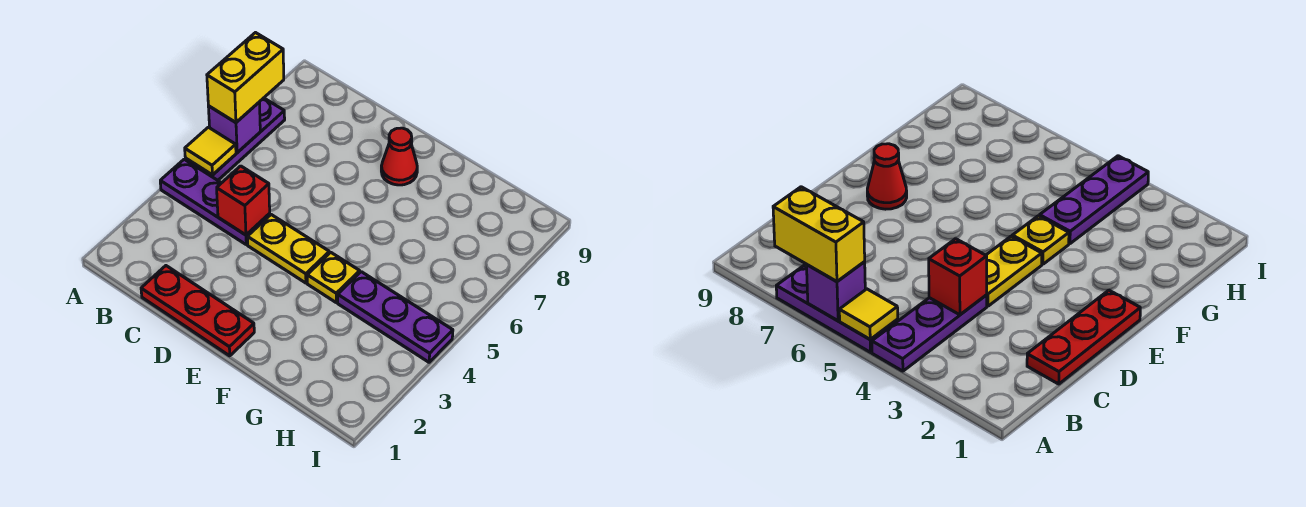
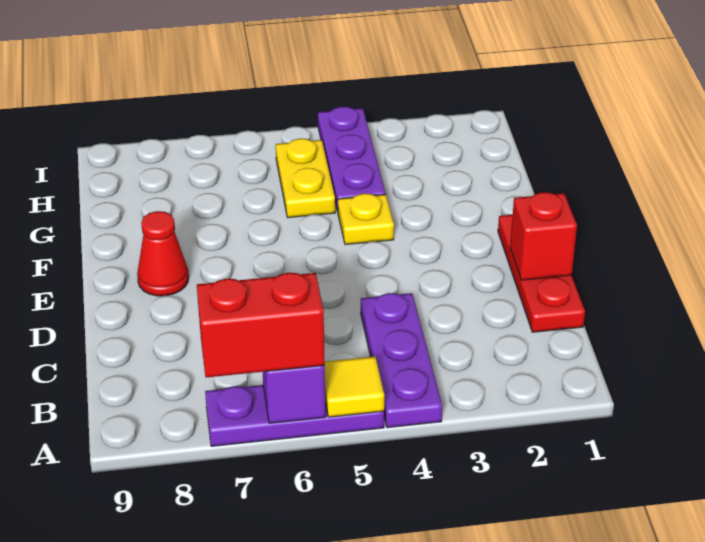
yellow brick A6:A7 level 3 -> red brick A6:A7 level 3
red brick C4 level 2 -> red brick D1 level 2
yellow plate D4:E4 level 1 -> yellow plate G5:H5 level 1

